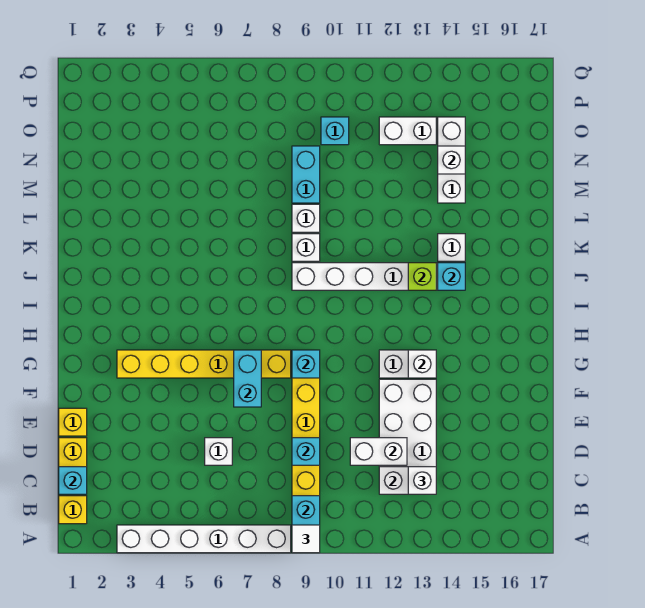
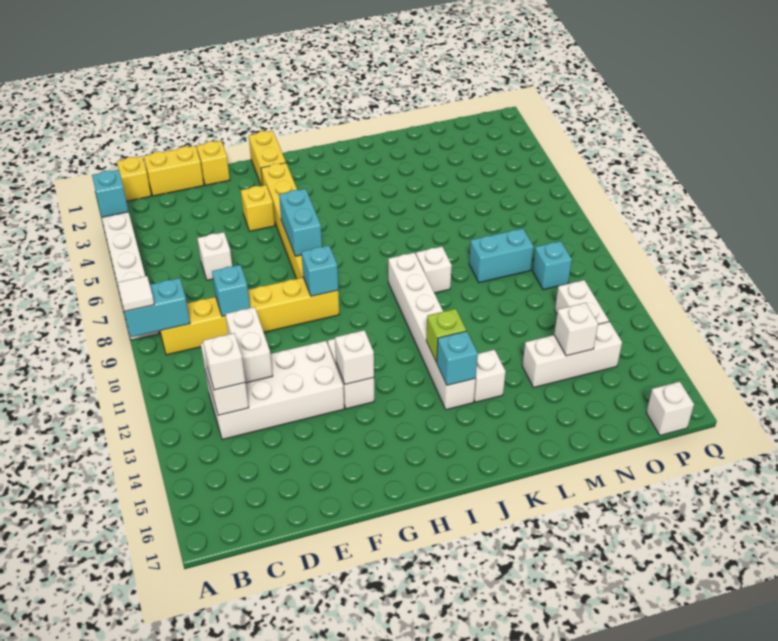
cyan brick C1 level 2 -> cyan brick A3 level 2
none -> yellow brick F4 level 1
cyan brick F7:G7 level 2 -> cyan brick G6:G7 level 2
none -> yellow brick G1:G2 level 1
white brick L9 level 1 -> white brick P17 level 1

